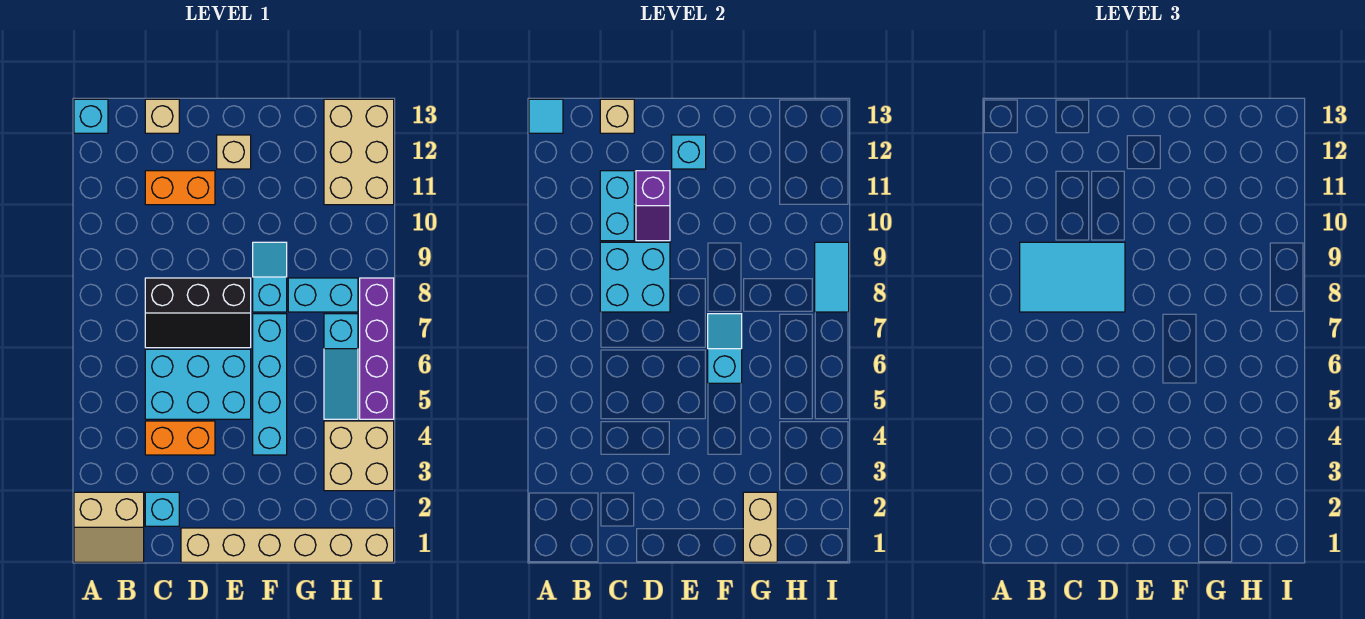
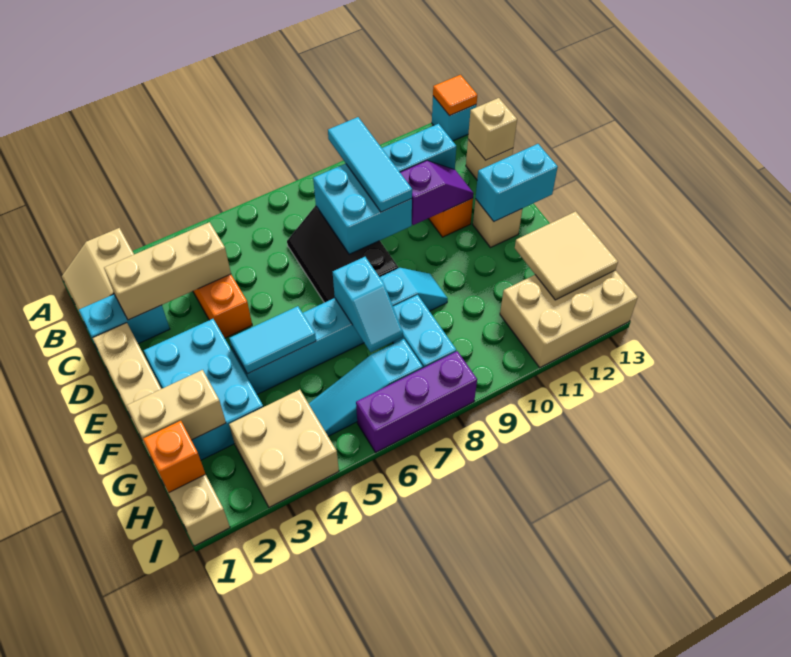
cyan tile A13 level 2 -> orange tile A13 level 2
cyan tile B8:D9 level 3 -> cyan tile B9:D9 level 3
cyan brick C2 level 1 -> cyan brick C1:C2 level 1
none -> tan brick C2:C4 level 2
cyan brick C5:E6 level 1 -> cyan brick E2:G3 level 1
purple slope D10:D11 level 2 top 11 -> purple slope D10:D11 level 2 top 10
cyan brick E12 level 2 -> cyan brick E12:E13 level 2
cyan slope F6:F7 level 2 top 6 -> cyan slope F7:G7 level 2 top F
none -> tan tile G12:H13 level 2
none -> orange brick H1 level 2
purple brick I5:I8 level 1 -> purple brick I6:I8 level 1
cyan tile I8:I9 level 2 -> cyan tile F4:F5 level 2

